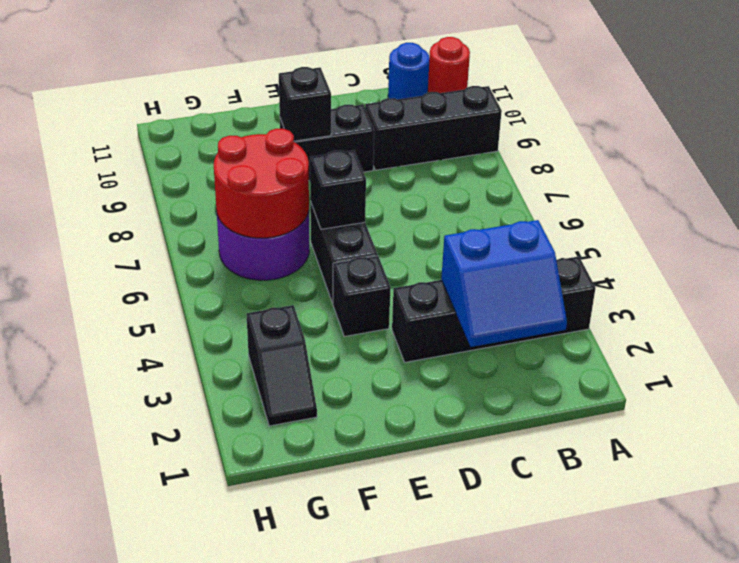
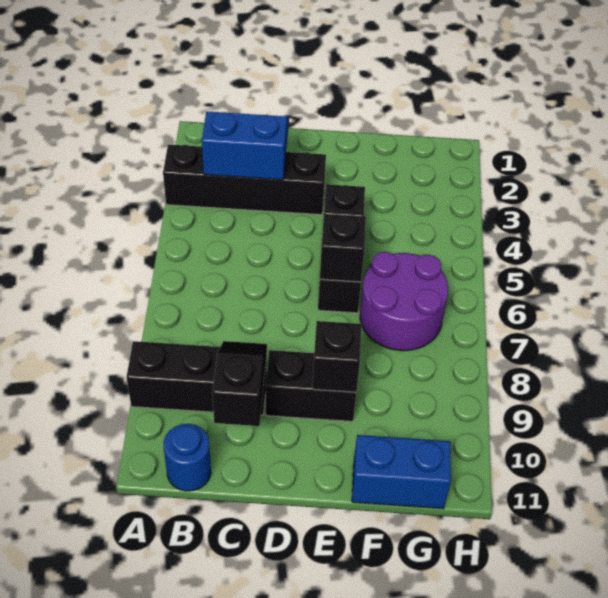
red round brick A11 level 1 -> none
red round brick F6:G7 level 2 -> none
none -> blue brick F11:G11 level 1
black slope G2:G3 level 1 top 3 -> black slope C9:C10 level 2 top 10

